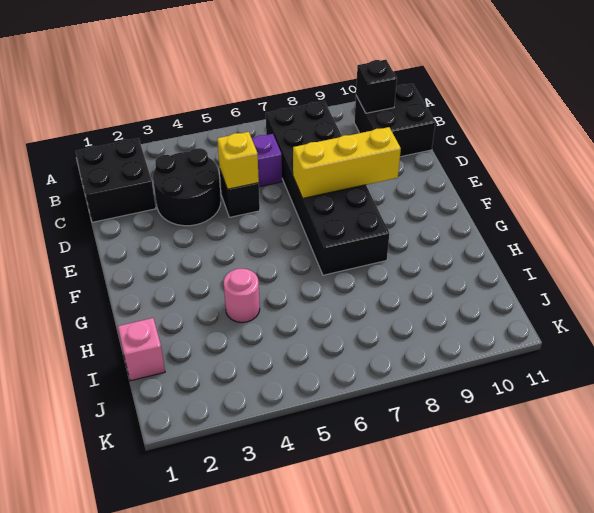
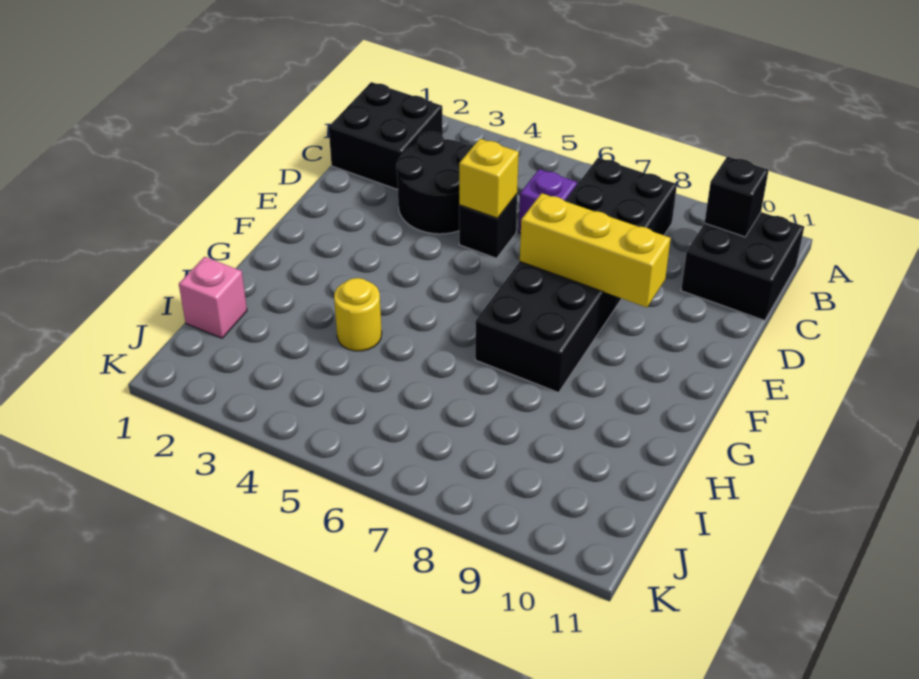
pink round brick H4 level 1 -> yellow round brick H4 level 1

